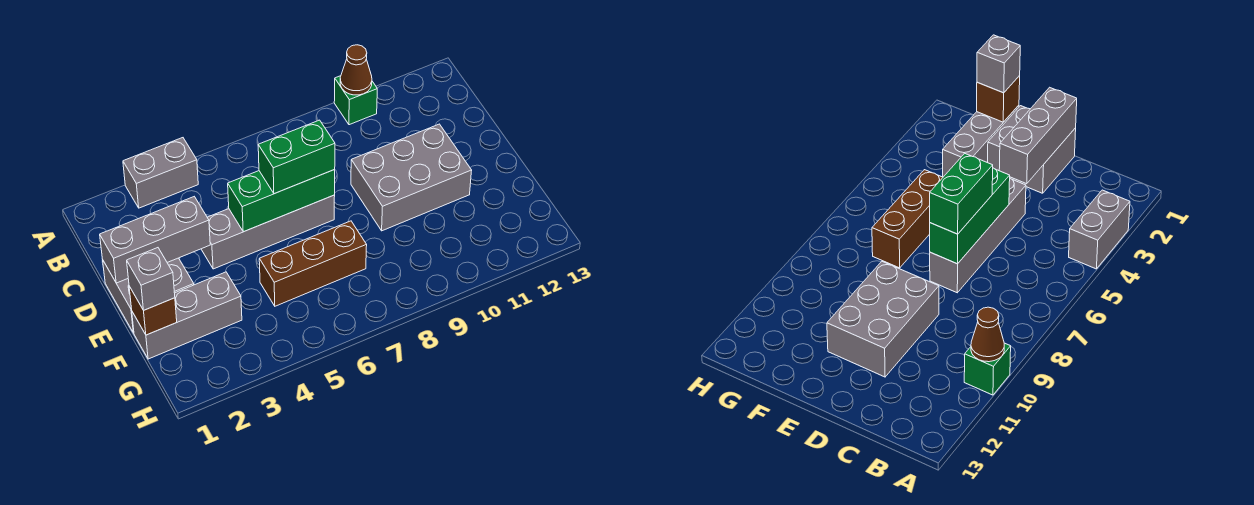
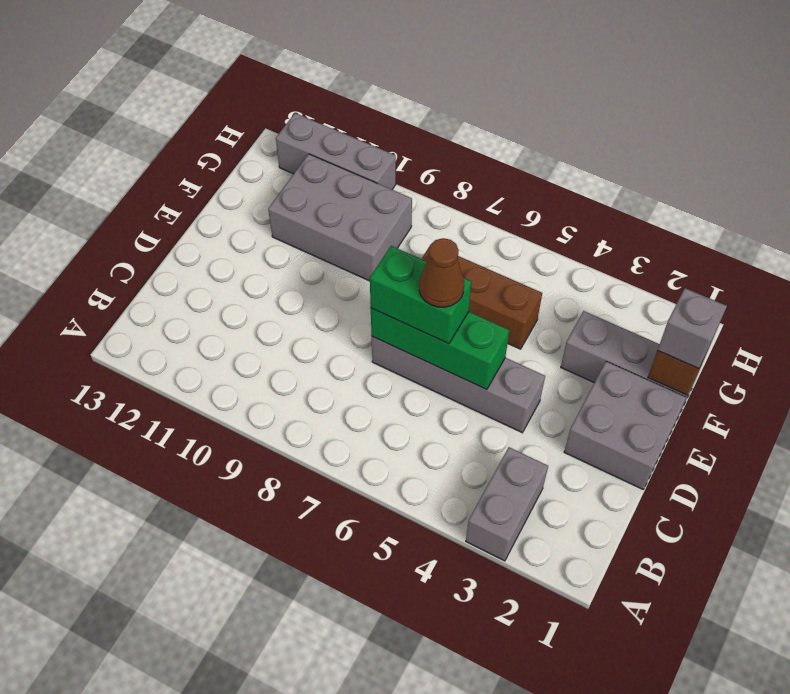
grey brick A3:A4 level 1 -> grey brick A3:B3 level 1
green brick A10 level 1 -> none
brown cone A10 level 2 -> brown cone D6 level 4
grey brick D1:D3 level 2 -> grey brick H10:H12 level 1
grey brick D9:E11 level 1 -> grey brick F9:G11 level 1

